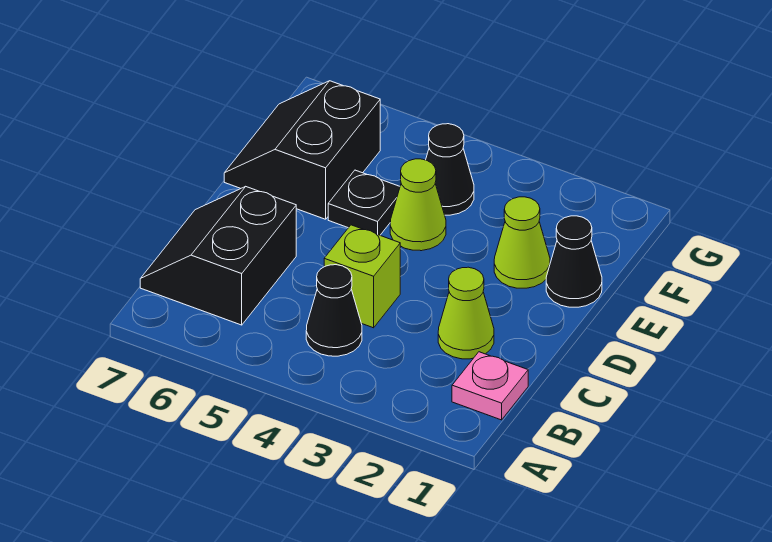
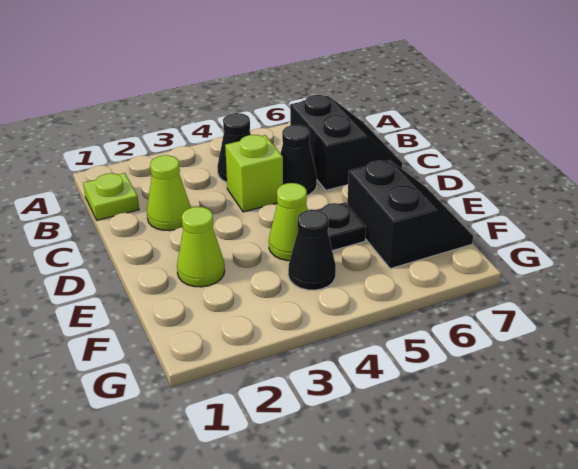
pink plate B1 level 1 -> lime plate B1 level 1
black cone E1 level 1 -> black cone C5 level 1

